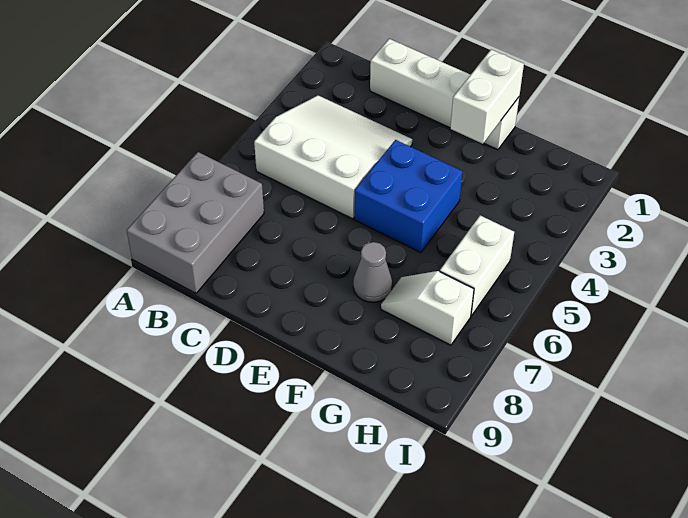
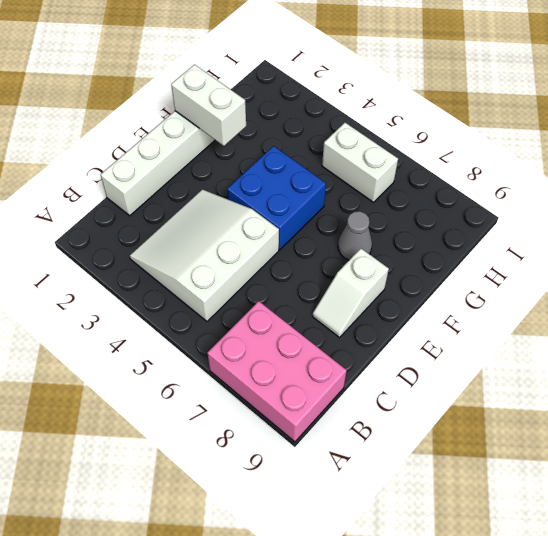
grey brick A7:B9 level 1 -> pink brick A7:B9 level 1
white slope G7:H7 level 1 top H -> white slope D8:E8 level 1 top E

